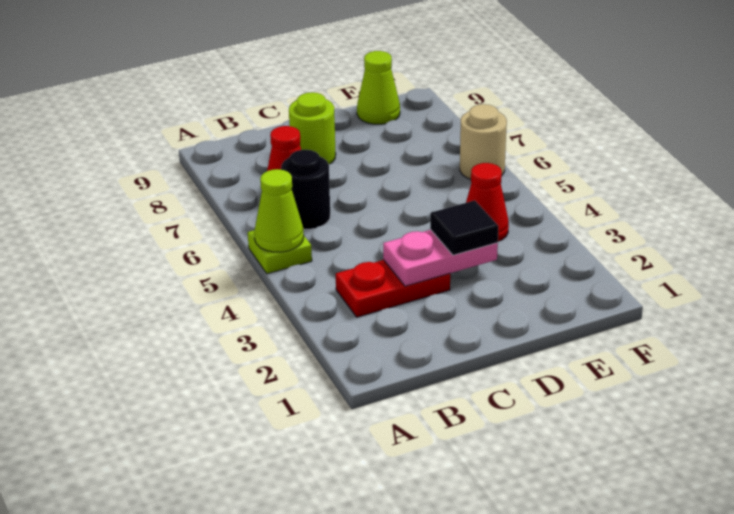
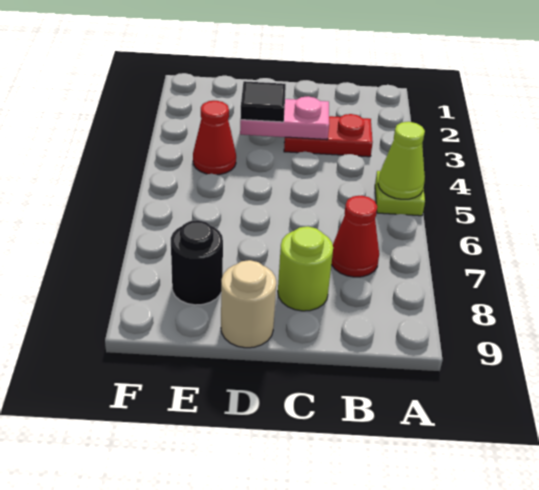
black round brick B6 level 1 -> black round brick E8 level 1
lime cone E9 level 1 -> none
tan round brick F6 level 1 -> tan round brick D9 level 1

